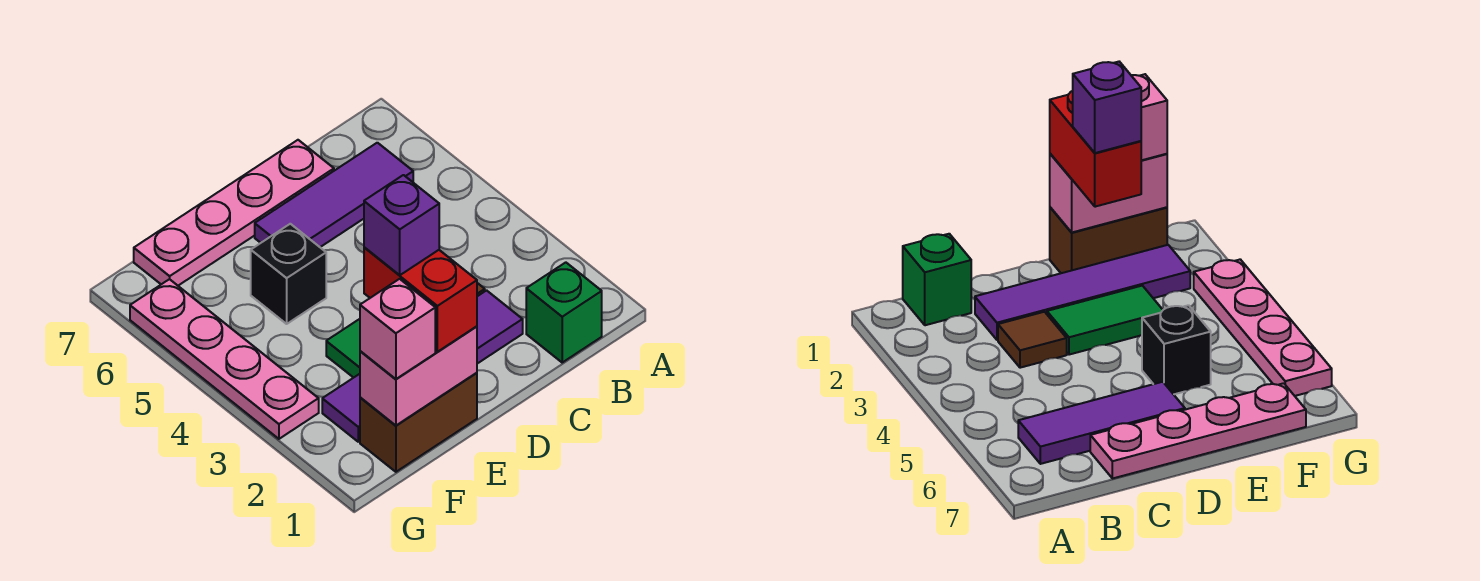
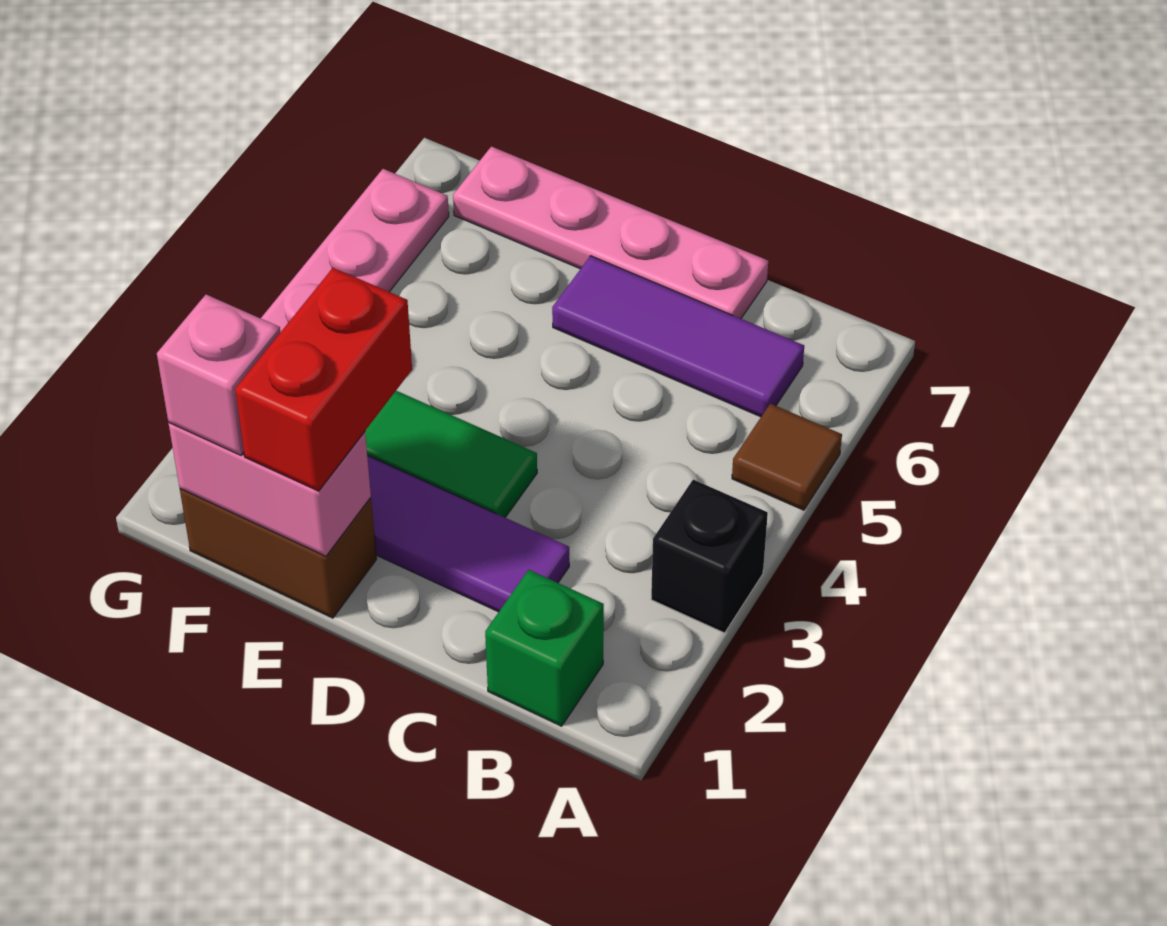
brown tile C3 level 1 -> brown tile A5 level 1
purple brick E2 level 4 -> none
black brick E5 level 1 -> black brick A3 level 1

